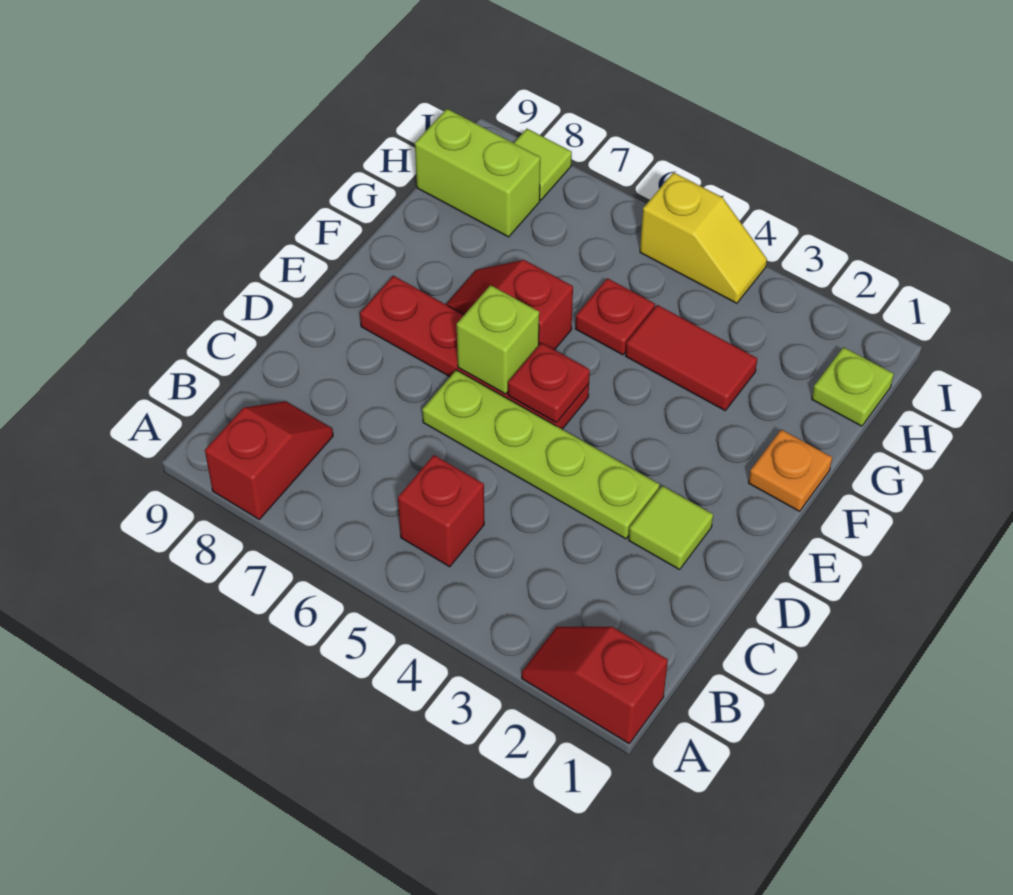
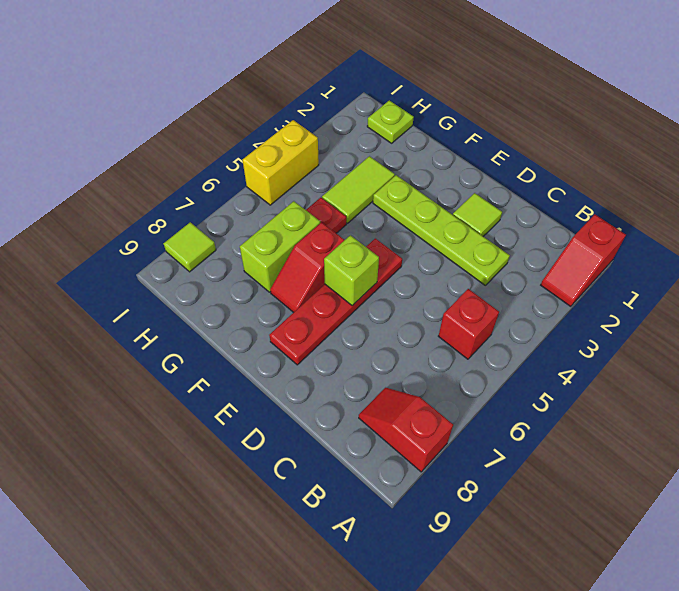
lime plate D3:D6 level 1 -> lime plate C3:F3 level 1
red plate E5 level 2 -> none
orange plate F1 level 1 -> none
red tile G3:G4 level 1 -> lime tile G3:G4 level 1
lime brick H8:H9 level 1 -> lime brick G6:G7 level 1
yellow slope I4:I5 level 1 top 5 -> yellow brick I4:I5 level 1

